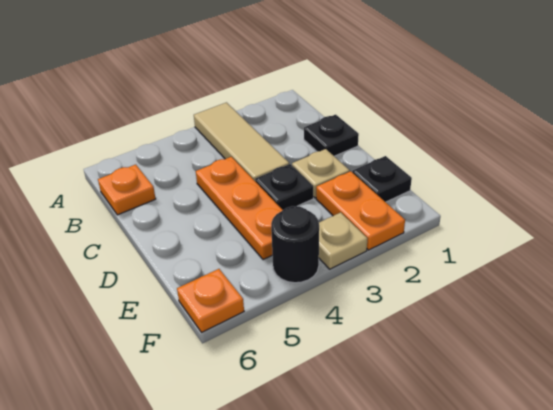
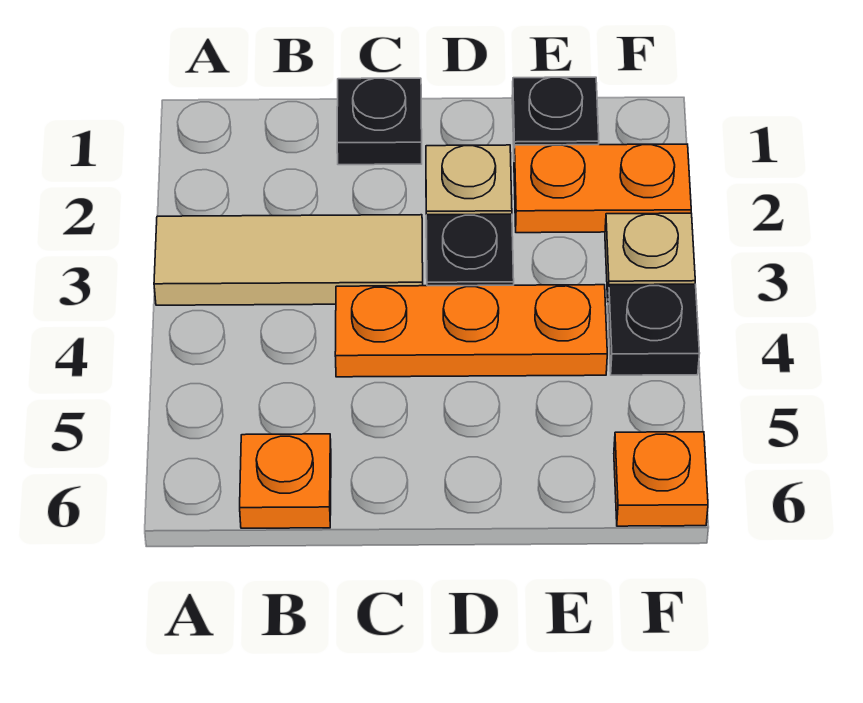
black round brick F4 level 1 -> black plate F4 level 1

